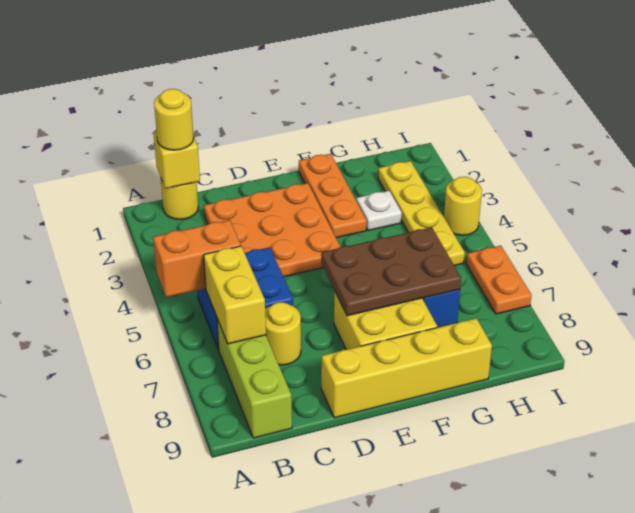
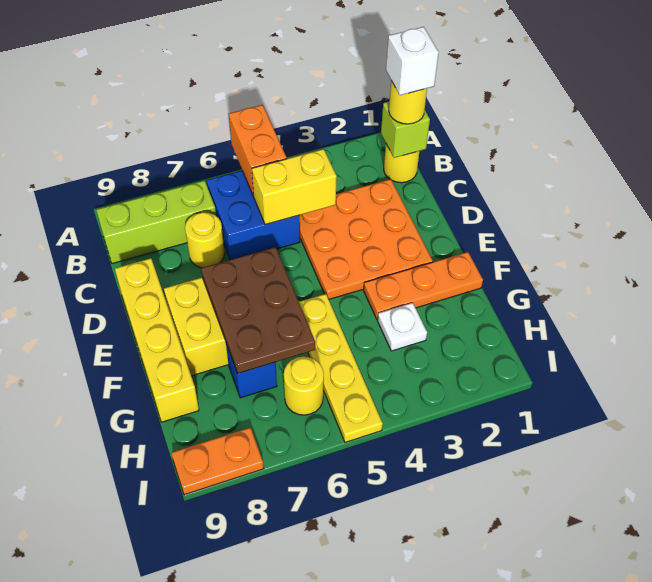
yellow brick B1 level 2 -> lime brick B1 level 2
none -> white brick B1 level 4
yellow brick B6:B7 level 2 -> yellow brick C4:C5 level 2
yellow plate H2:H5 level 1 -> yellow plate F5:I5 level 1
yellow round brick I4 level 1 -> yellow round brick H6 level 1
orange plate I6:I7 level 1 -> orange plate I8:I9 level 1

